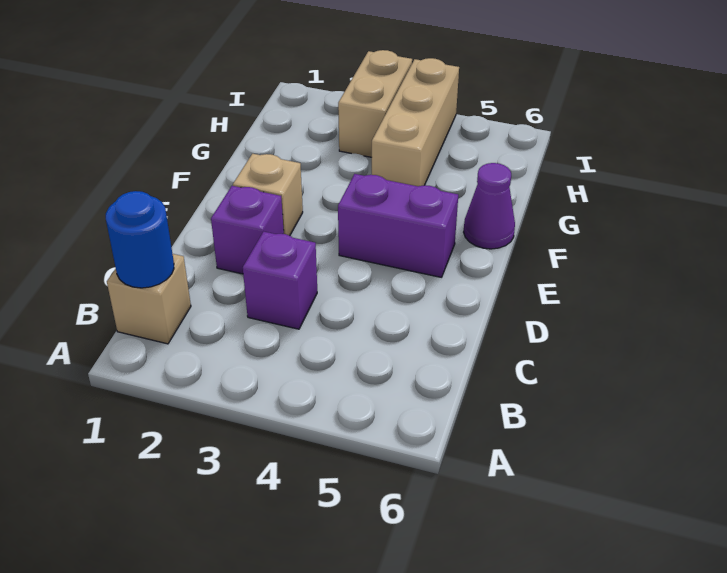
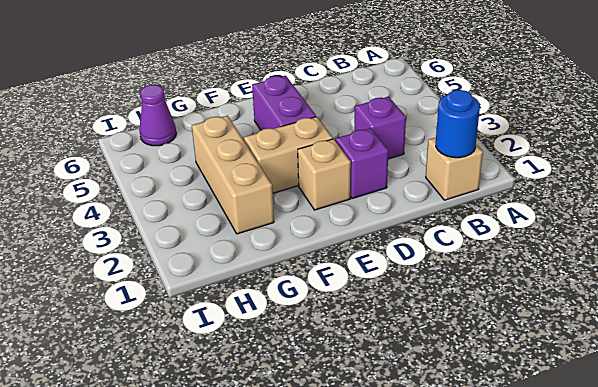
purple cone F6 level 1 -> purple cone H6 level 1
tan brick G4:I4 level 1 -> tan brick G2:G4 level 1
tan brick H3:I3 level 1 -> tan brick E3:F3 level 1

